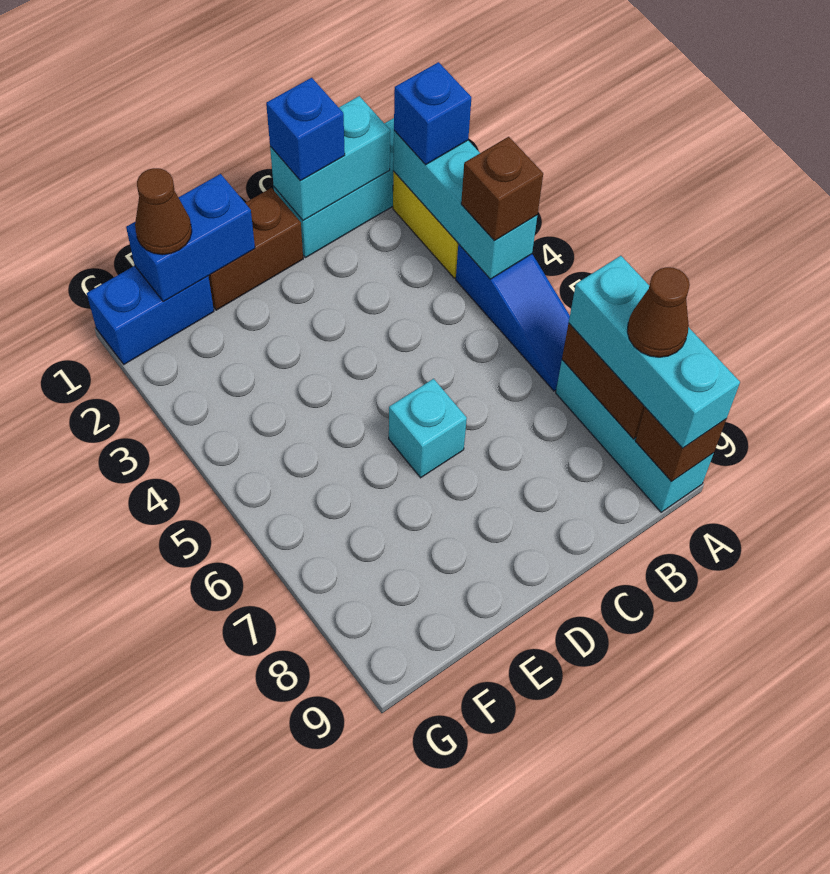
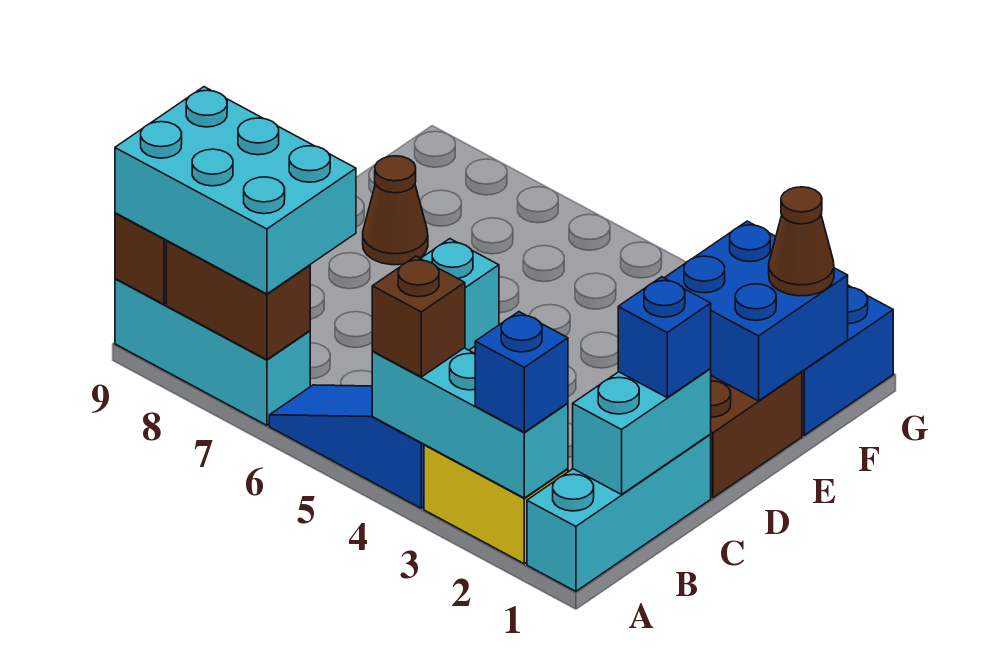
cyan brick A7:A9 level 3 -> cyan brick A7:B9 level 3
brown cone A8 level 4 -> brown cone E8 level 1
blue brick E1:F1 level 2 -> blue brick E1:F2 level 2

